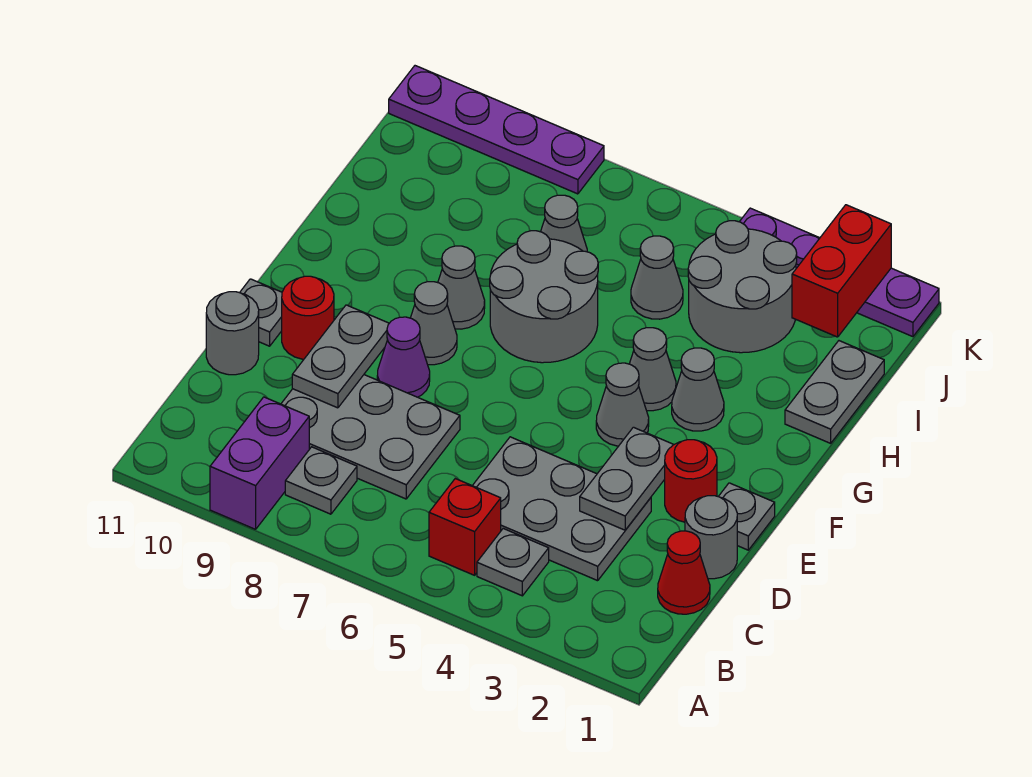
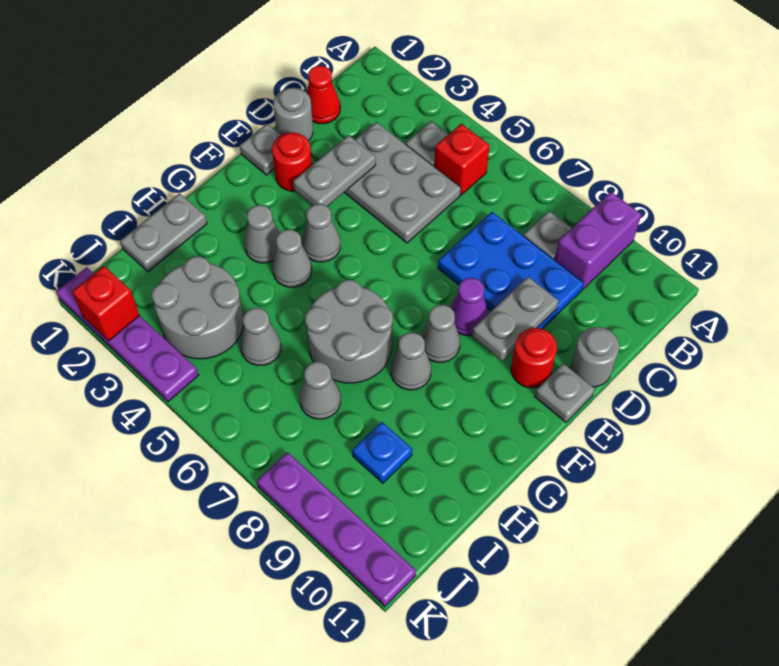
grey plate C7:D9 level 1 -> blue plate C7:D9 level 1
none -> blue plate I9 level 1
red brick J2:K2 level 2 -> red brick K2 level 2

